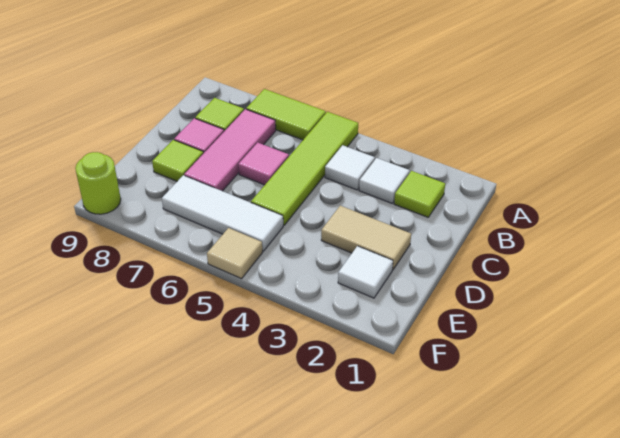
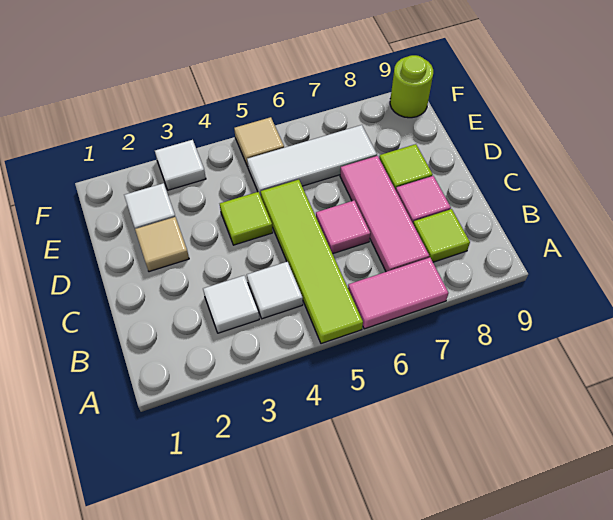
lime tile A6:A7 level 1 -> pink tile A6:A7 level 1
lime tile B2 level 1 -> lime tile D4 level 1
tan tile D2:D3 level 1 -> tan tile D2 level 1
none -> white tile F3 level 1

